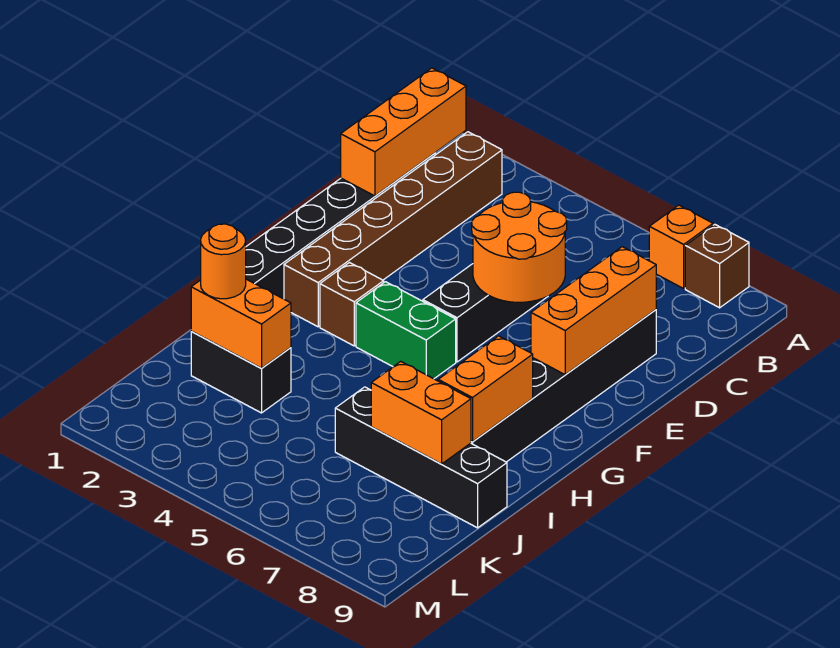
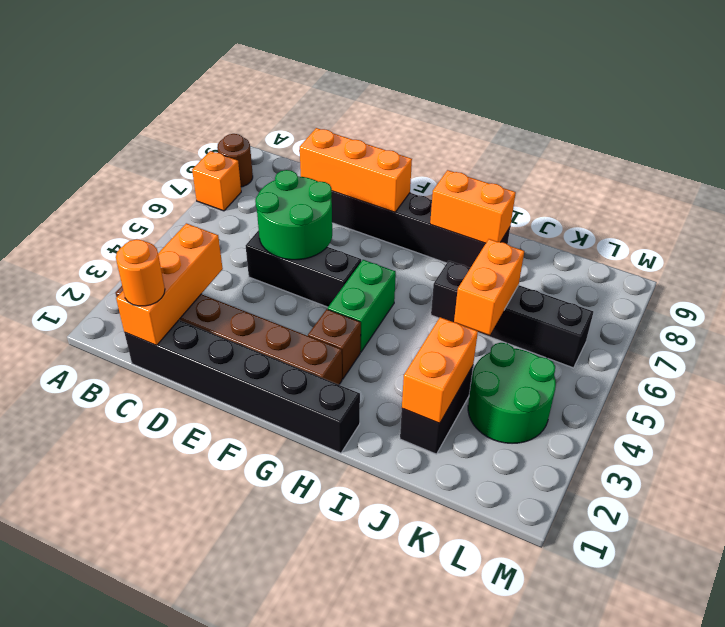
brown brick A8 level 1 -> brown round brick A8 level 1
orange brick B1:D1 level 2 -> orange brick C1:C3 level 2
orange round brick D5:E6 level 2 -> green round brick D5:E6 level 2
orange round brick J2 level 3 -> orange round brick C1 level 3
black brick J6:J9 level 1 -> black brick I6:L6 level 1
orange brick J7:J8 level 2 -> orange brick J5:J6 level 2
none -> green round brick K3:L4 level 1

